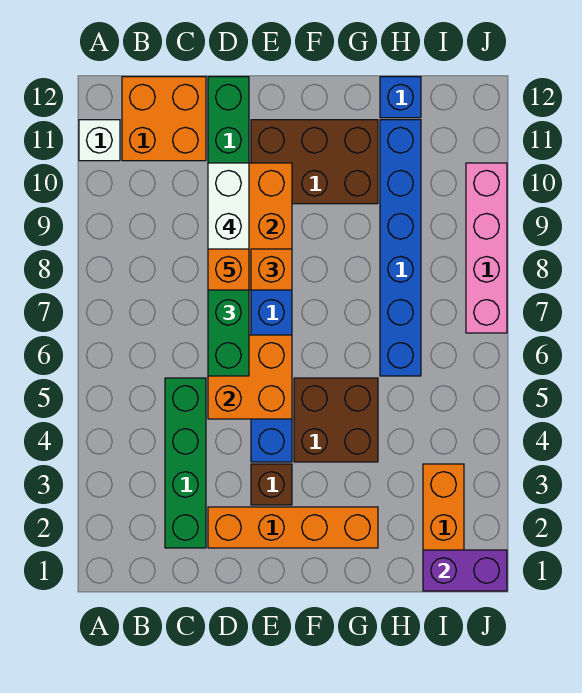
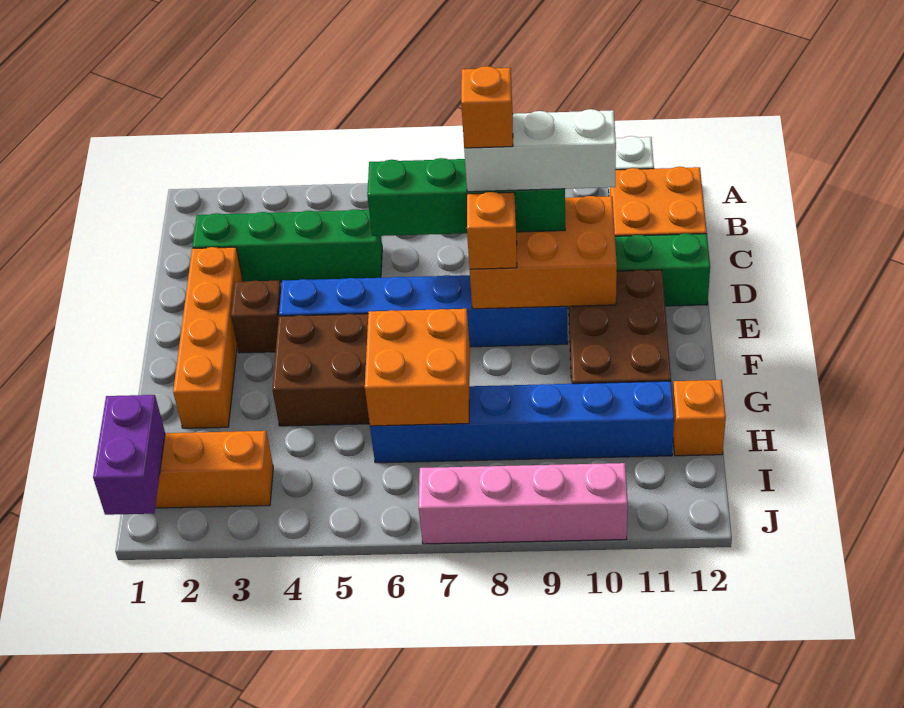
orange brick D5:E6 level 2 -> orange brick G6:H7 level 2
blue brick H12 level 1 -> orange brick H12 level 1

